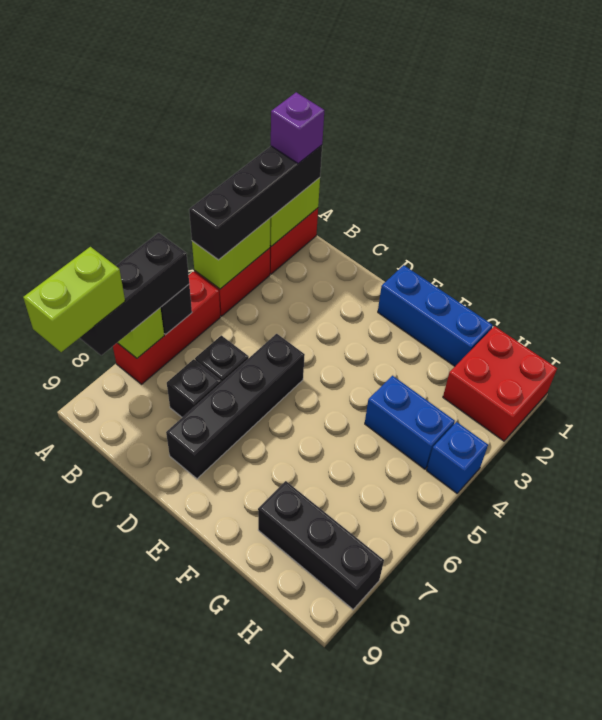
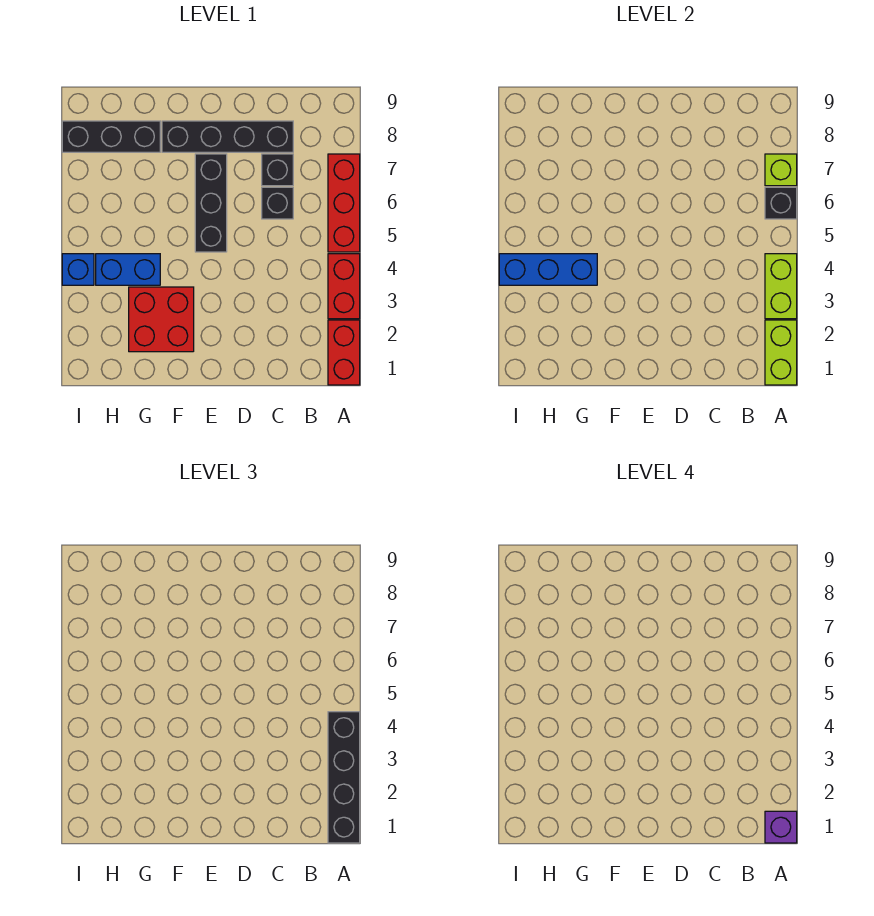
black brick A6:A8 level 3 -> black brick E5:E7 level 1
lime brick A8:A9 level 4 -> none
black brick D5:D8 level 1 -> black brick C8:F8 level 1
blue brick E1:G1 level 1 -> blue brick G4:I4 level 2
red brick H1:I2 level 1 -> red brick F2:G3 level 1

